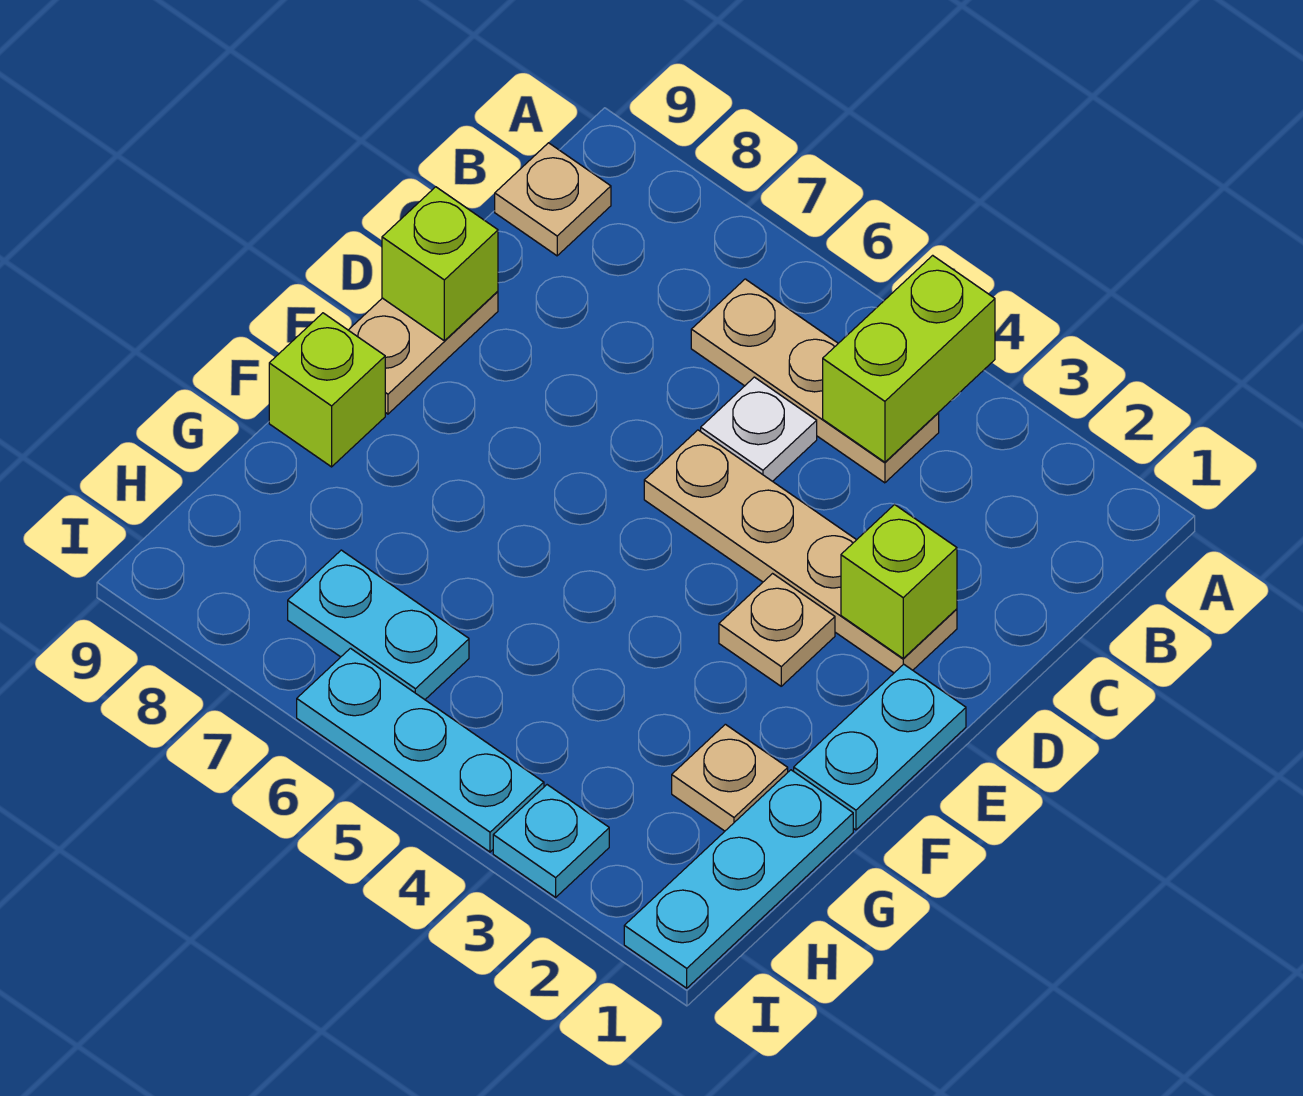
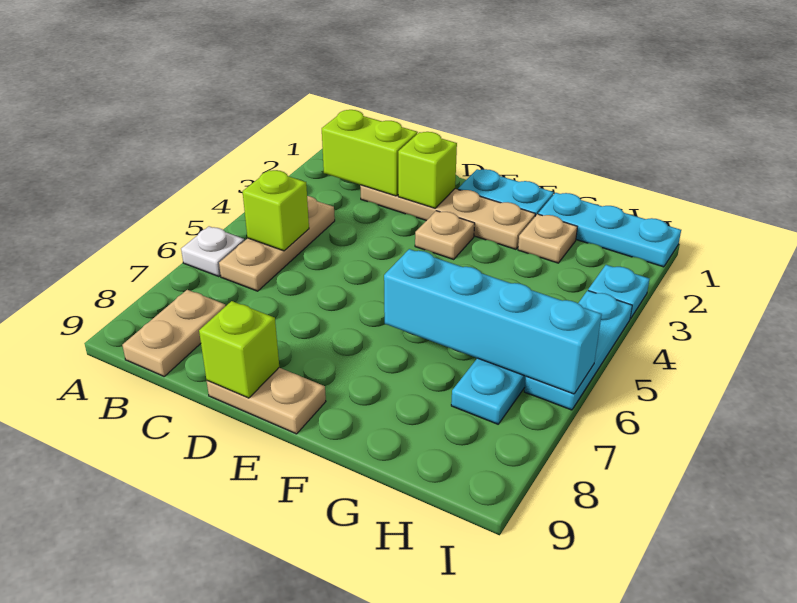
lime brick A4:B4 level 2 -> lime brick B2:C2 level 2
tan plate B9 level 1 -> tan plate B8:B9 level 1
white plate C5 level 1 -> white plate A6 level 1
tan plate D2:D5 level 1 -> tan plate C2:F2 level 1
none -> cyan brick F6:I6 level 2
lime brick F9 level 1 -> lime brick B5 level 2

